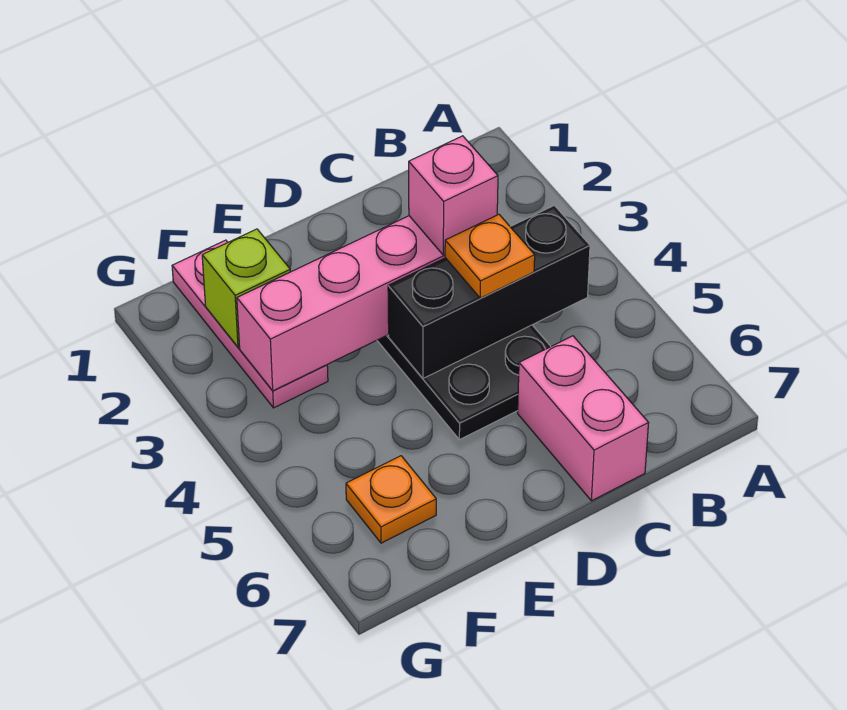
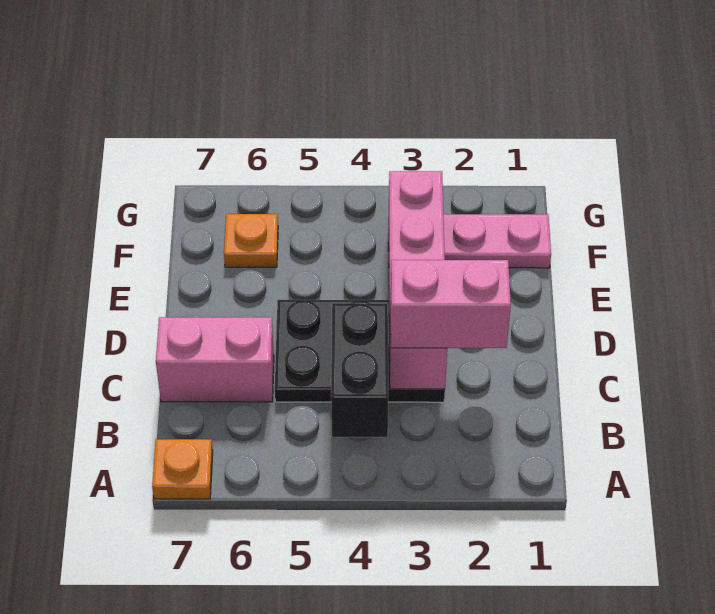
black brick B4:D4 level 2 -> black brick B4:C4 level 2
pink brick C3 level 3 -> pink brick C2:C3 level 3
orange plate C4 level 3 -> orange plate A7 level 1
lime brick F2 level 2 -> none

